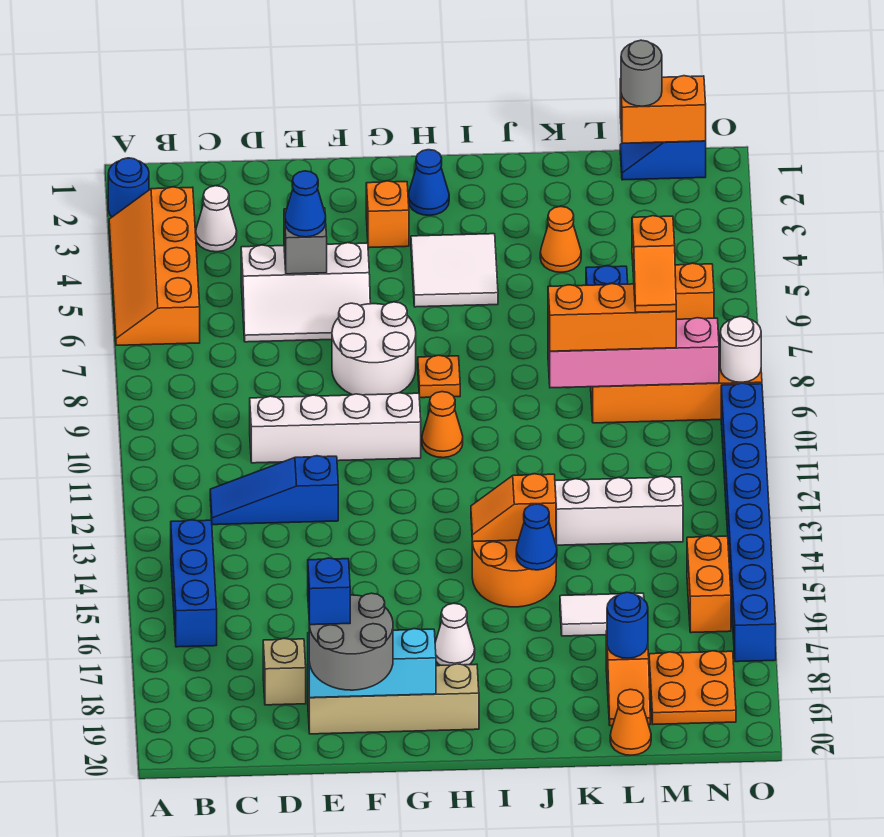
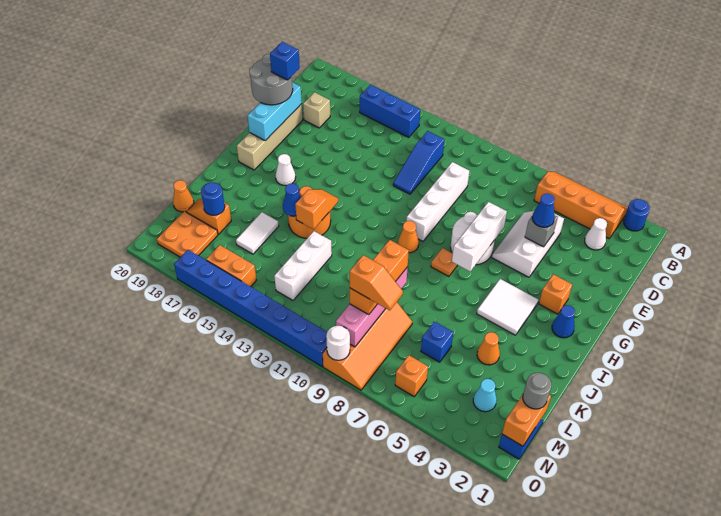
blue slope C12:E12 level 1 top E -> blue slope C12:E12 level 1 top C
none -> white brick F7:H7 level 2
none -> cyan cone M3 level 1
orange slope M8:M9 level 4 top 8 -> orange slope M8:M9 level 4 top 9

